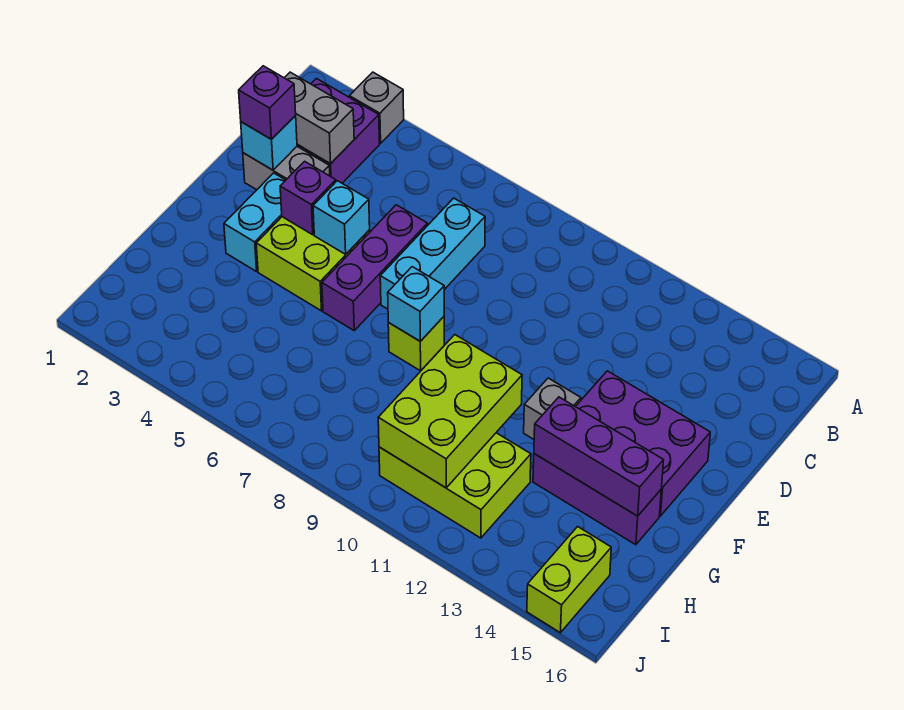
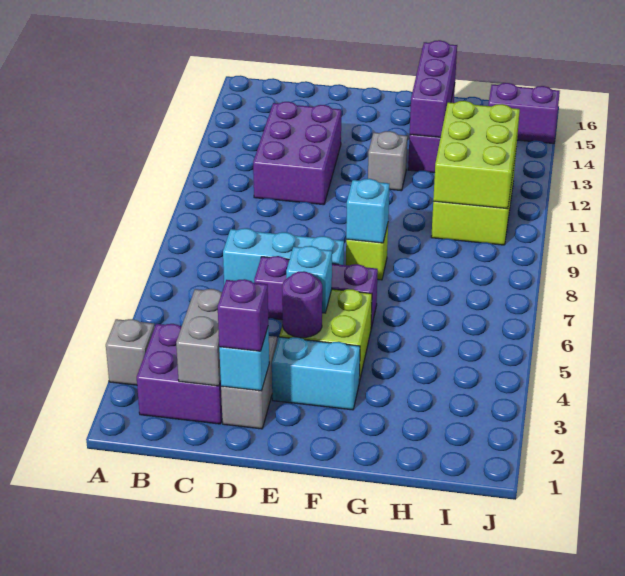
purple brick E4 level 2 -> purple round brick E4 level 2
purple brick E13:F15 level 1 -> purple brick C11:D13 level 1
lime brick G10:I11 level 2 -> lime brick H10:I12 level 2
lime brick I15:J15 level 1 -> purple brick I15:J15 level 1

